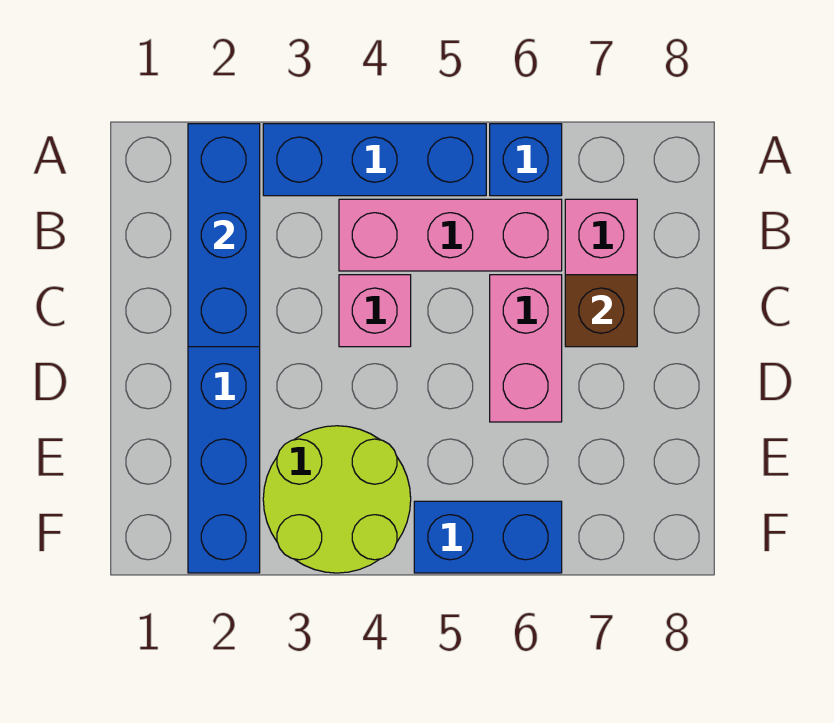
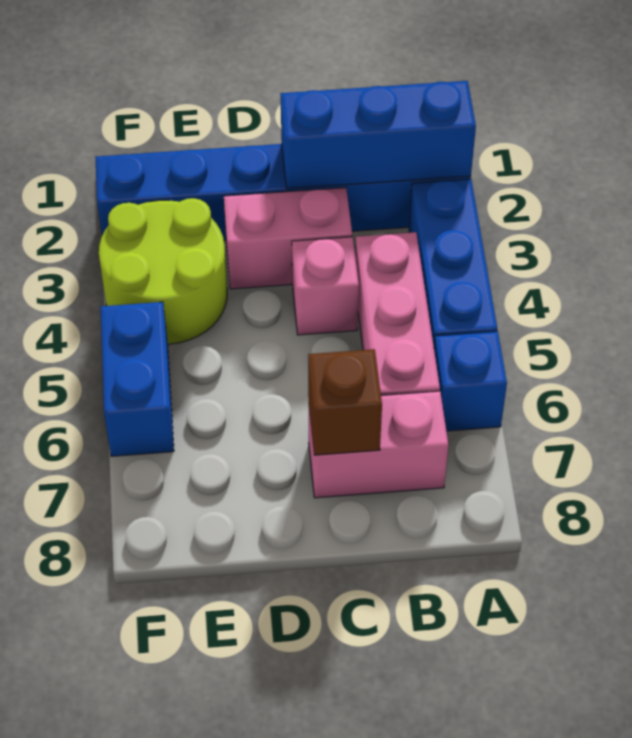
pink brick C6:D6 level 1 -> pink brick C3:D3 level 1

